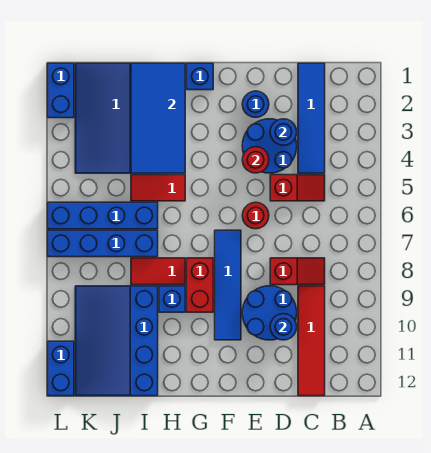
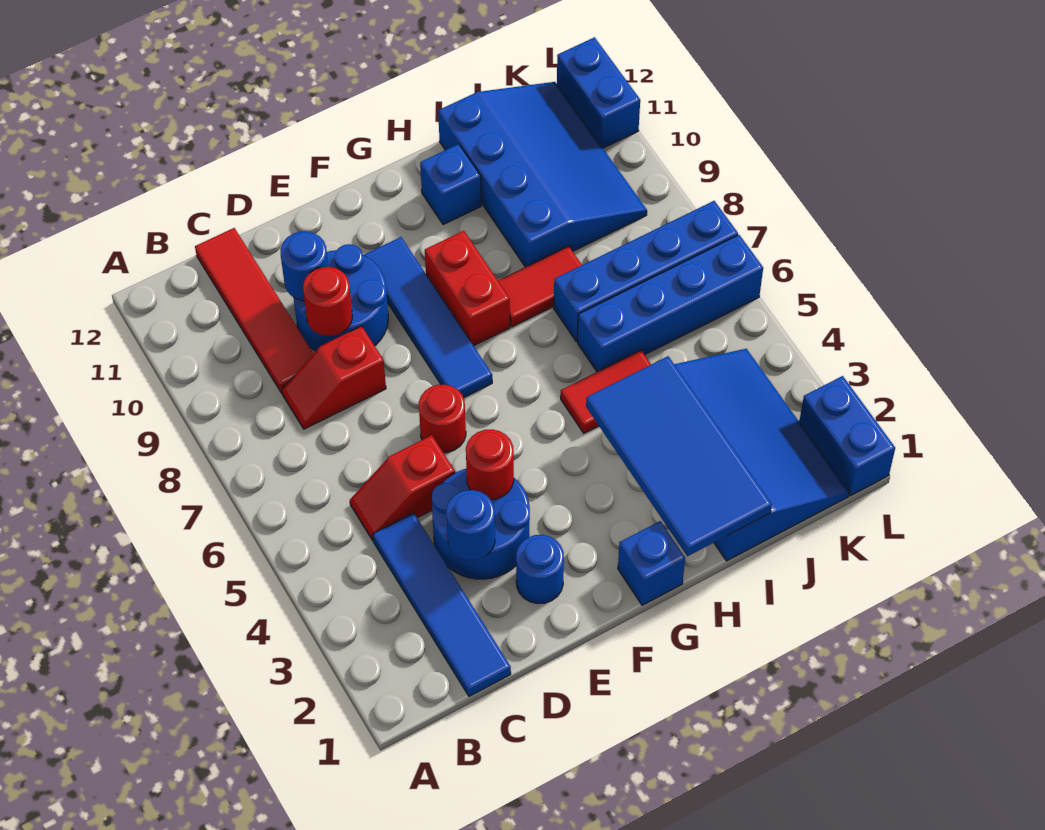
none -> red round brick D9 level 2
blue brick H9 level 1 -> blue brick H11 level 1

